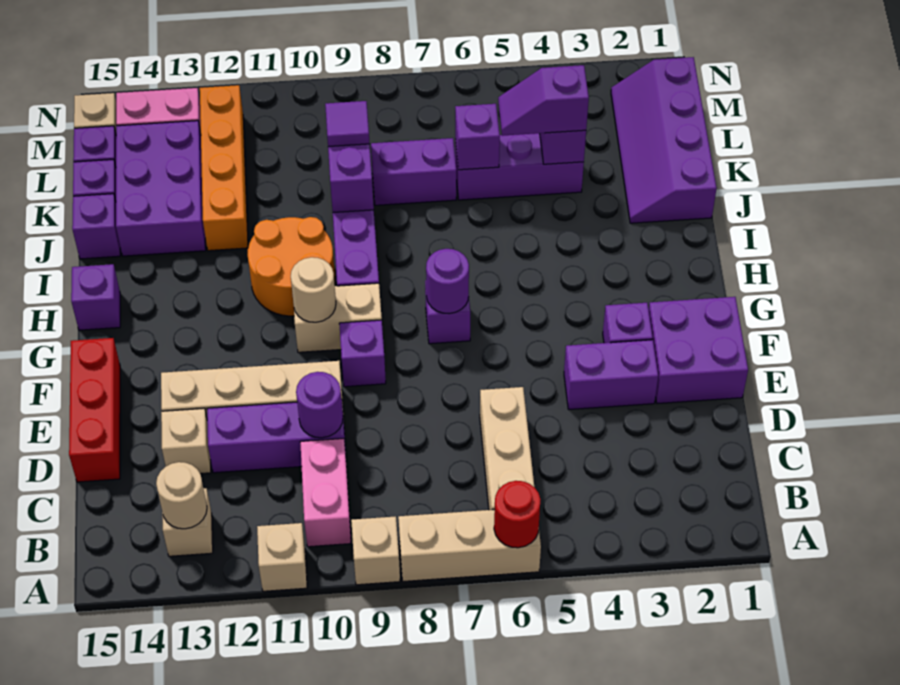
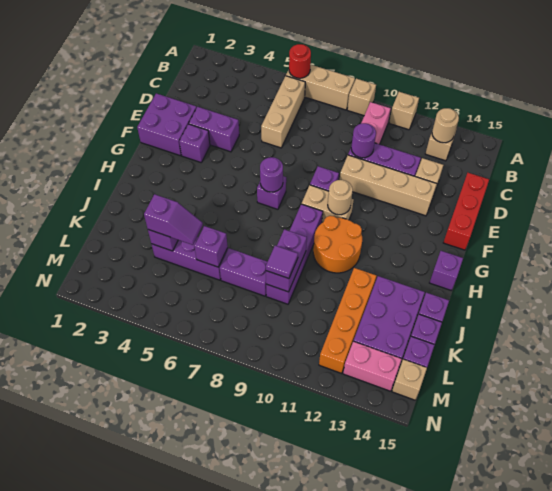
purple slope J1:M2 level 1 top 1 -> none

